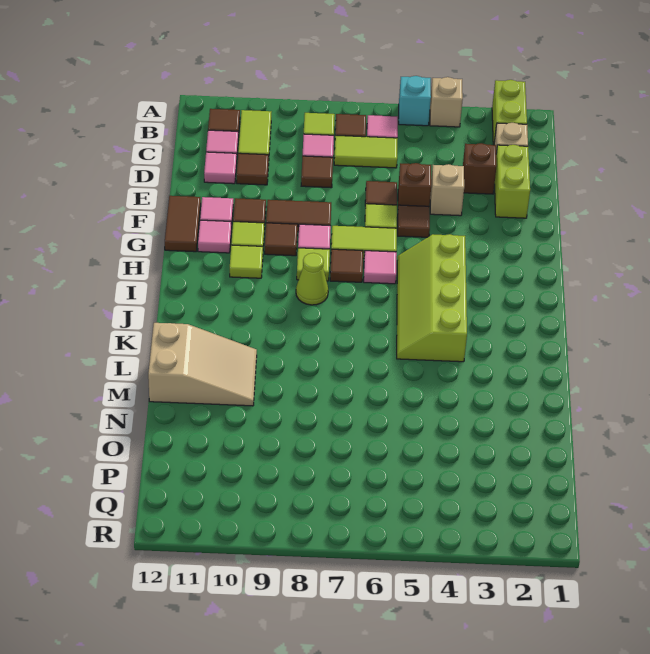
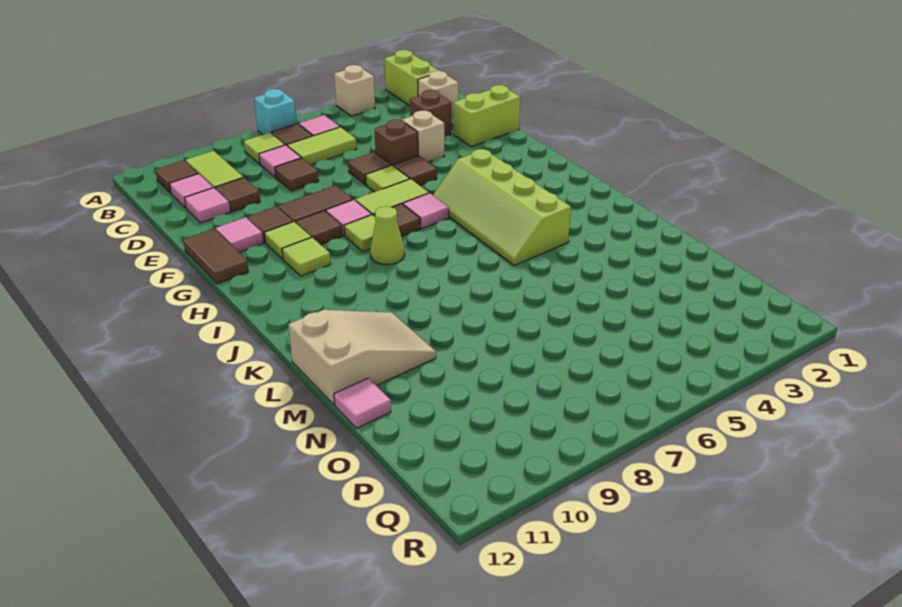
cyan brick A5 level 1 -> cyan brick A7 level 1
lime brick D2:E2 level 1 -> lime brick E1:E2 level 1
pink tile G11 level 1 -> pink tile N12 level 1

